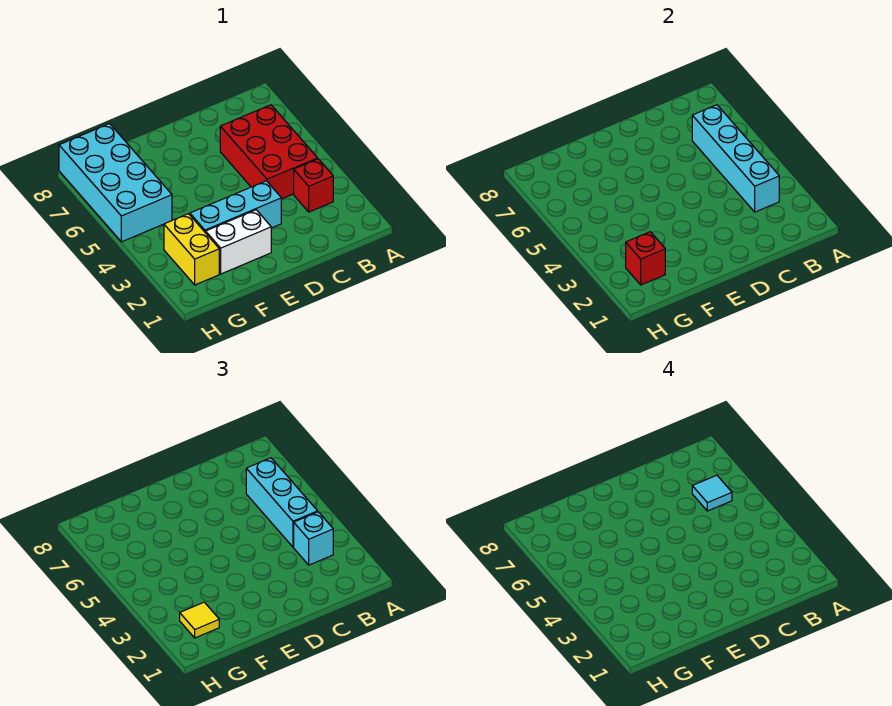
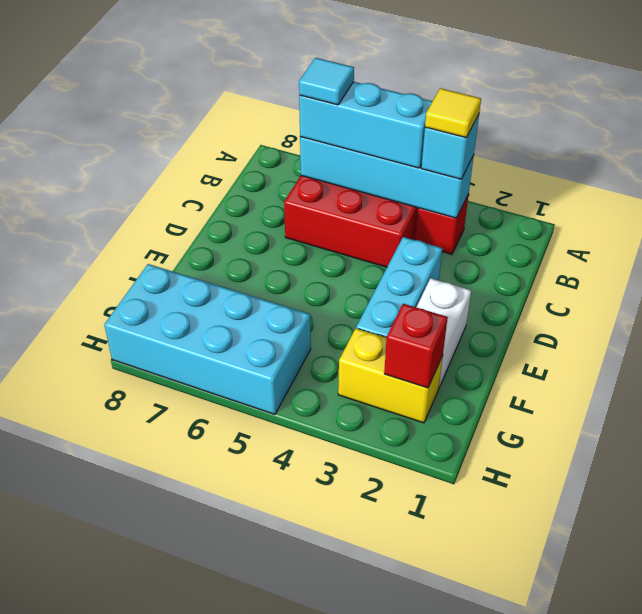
yellow tile G2 level 3 -> yellow tile B3 level 4

